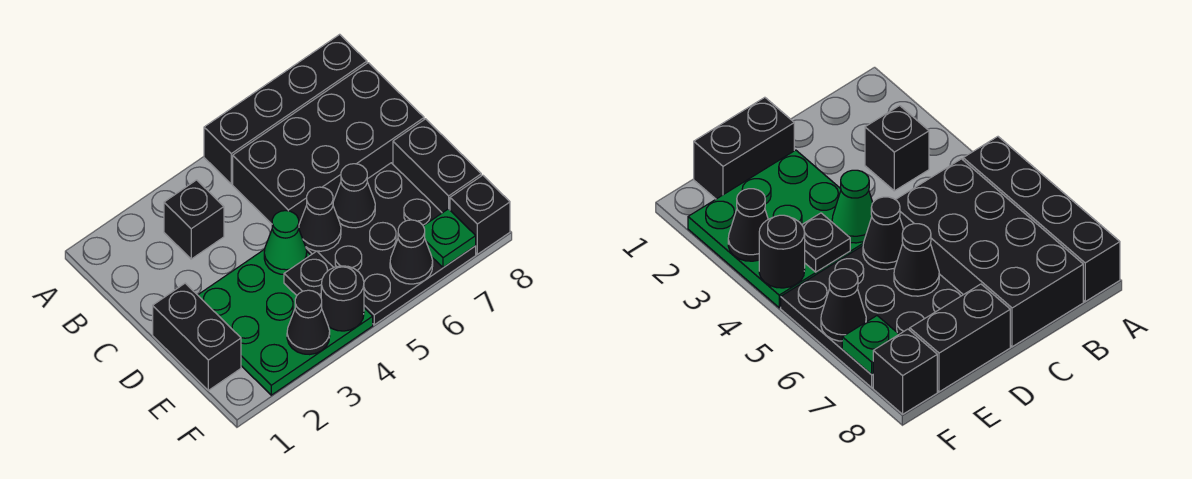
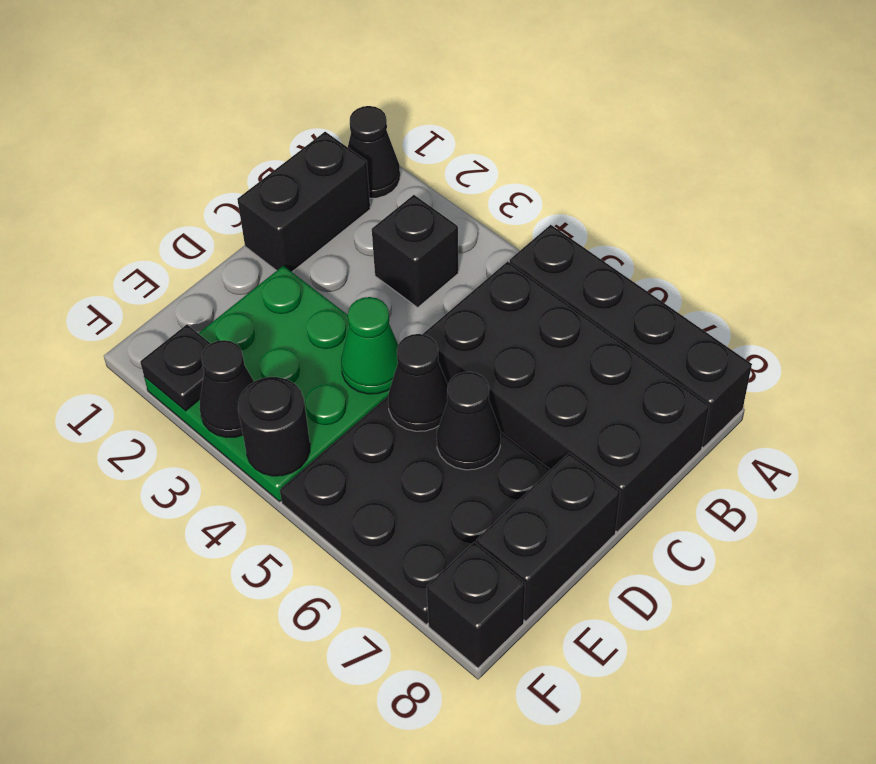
black brick D1:E1 level 1 -> black brick B1:C1 level 1
black plate E4 level 2 -> black plate F2 level 2
black cone F6 level 2 -> black cone A1 level 1
green plate F7 level 2 -> none

